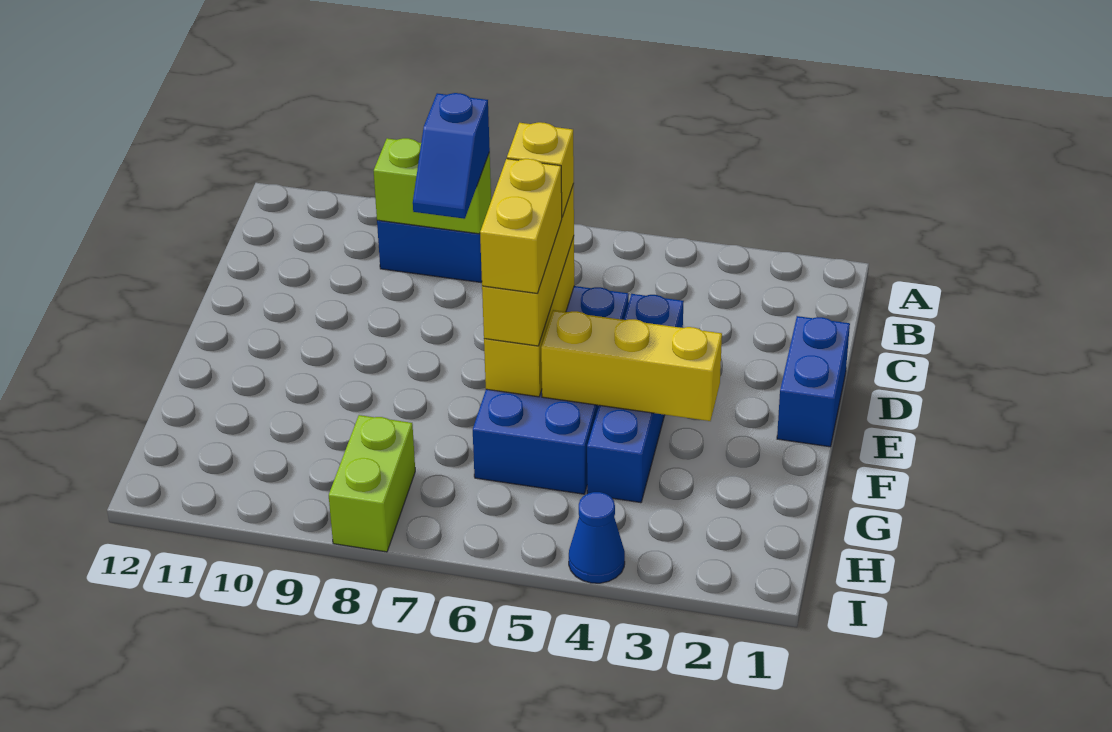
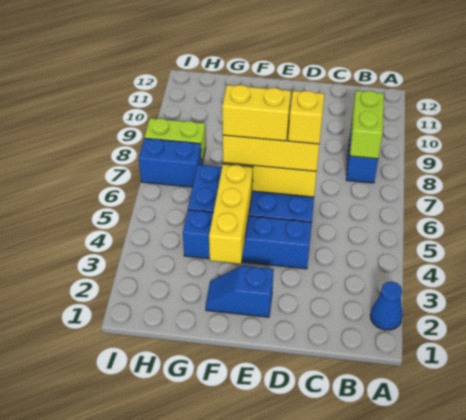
blue slope B8:C8 level 3 top B -> blue slope E2:F2 level 1 top E
blue brick D1:E1 level 1 -> blue brick H7:I7 level 1
blue cone I4 level 1 -> blue cone A2 level 1

